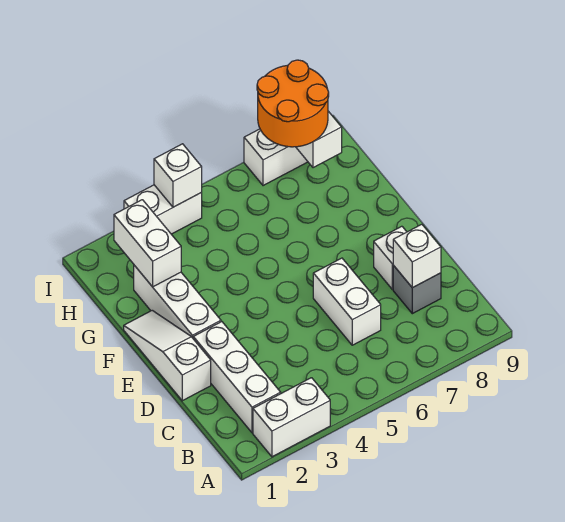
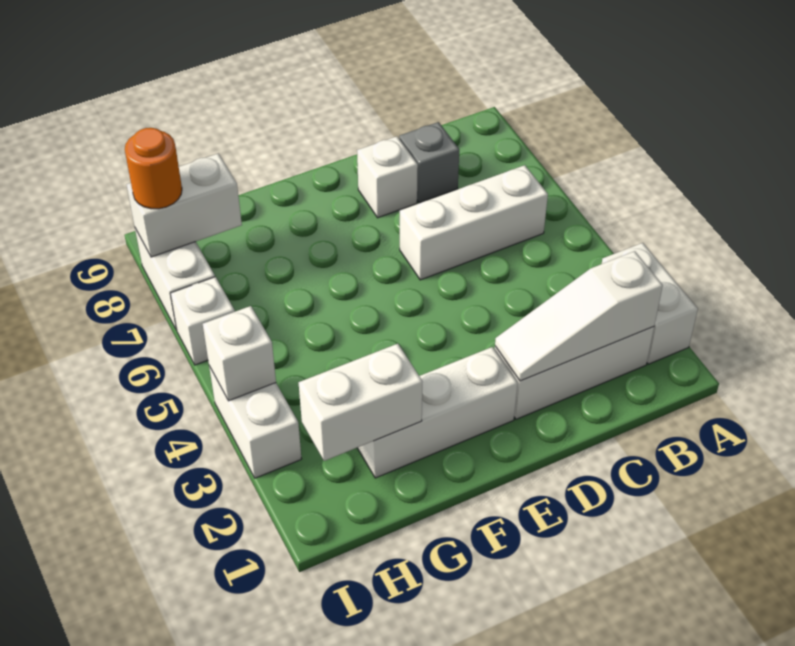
white brick C6:D6 level 1 -> white brick B6:D6 level 1
white brick C8 level 2 -> white brick I6 level 1
white slope D1:F1 level 1 top D -> white slope B2:D2 level 2 top B
orange round brick H7:I8 level 3 -> orange round brick I8 level 3

